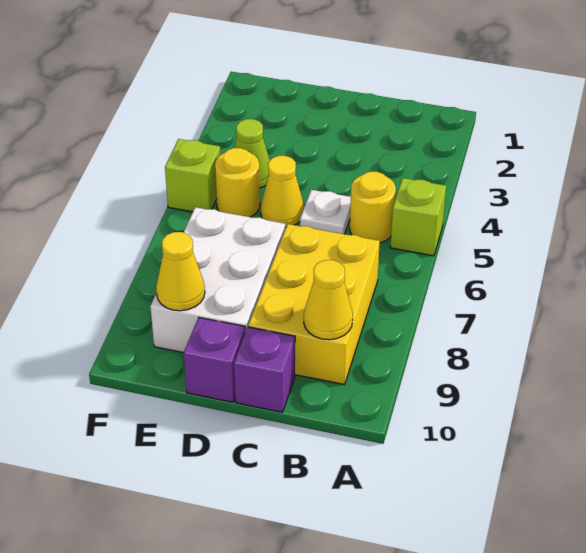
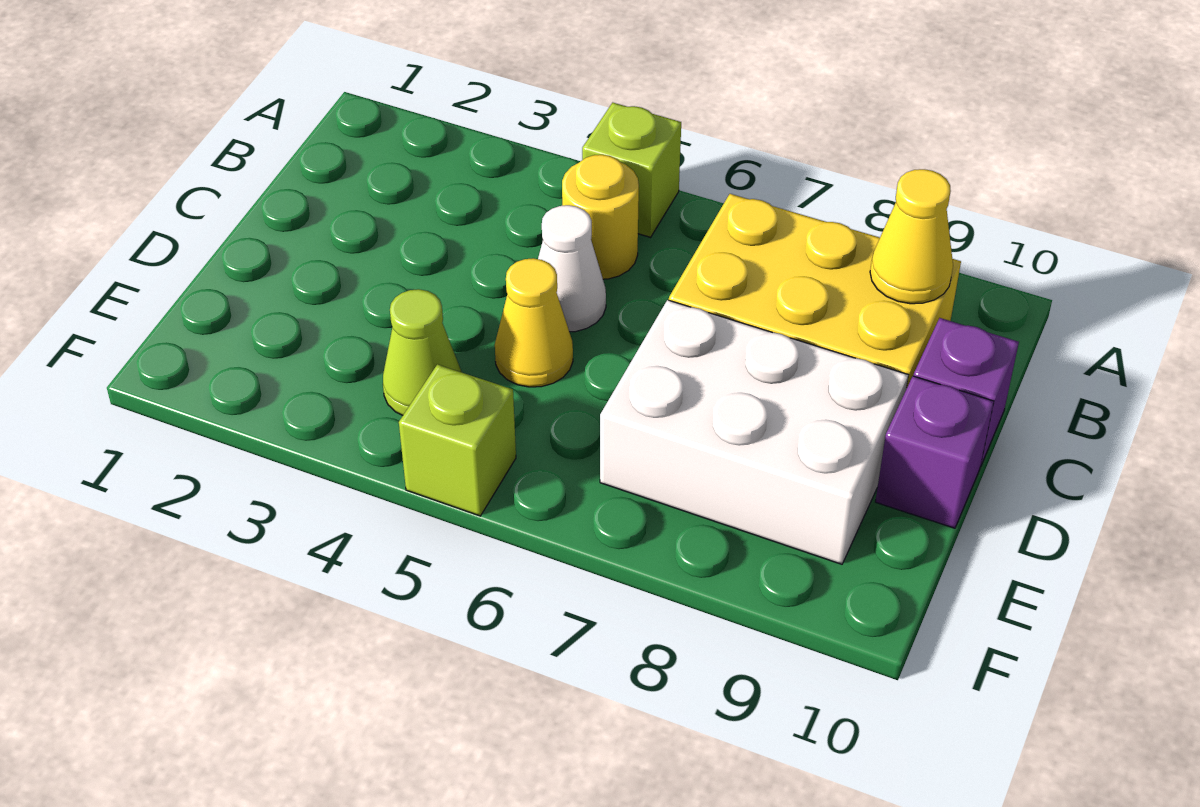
white plate C5 level 1 -> white cone C5 level 1
yellow round brick E5 level 1 -> none
yellow cone E9 level 2 -> none

